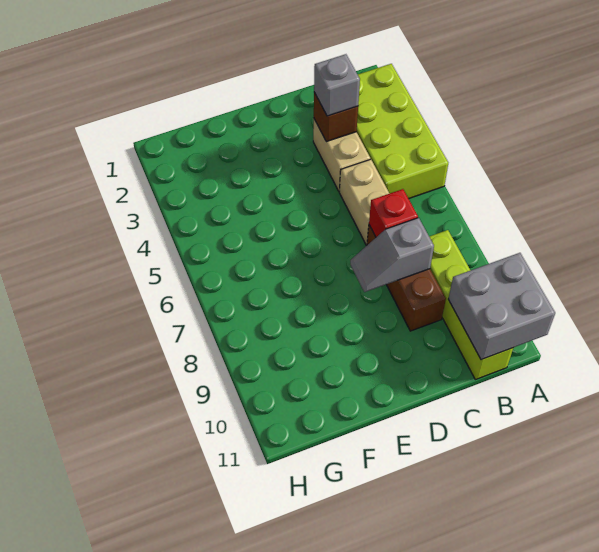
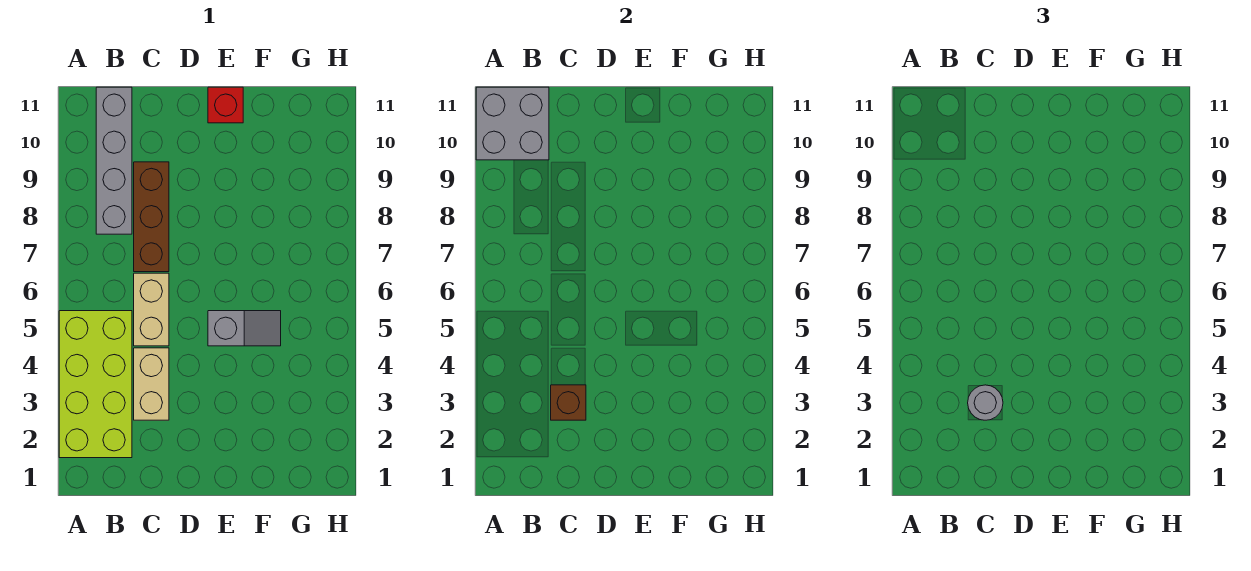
lime brick B8:B11 level 1 -> grey brick B8:B11 level 1
grey brick C3 level 3 -> grey round brick C3 level 3
red brick C7 level 2 -> red brick E11 level 1
grey slope C8:D8 level 2 top C -> grey slope E5:F5 level 1 top E

